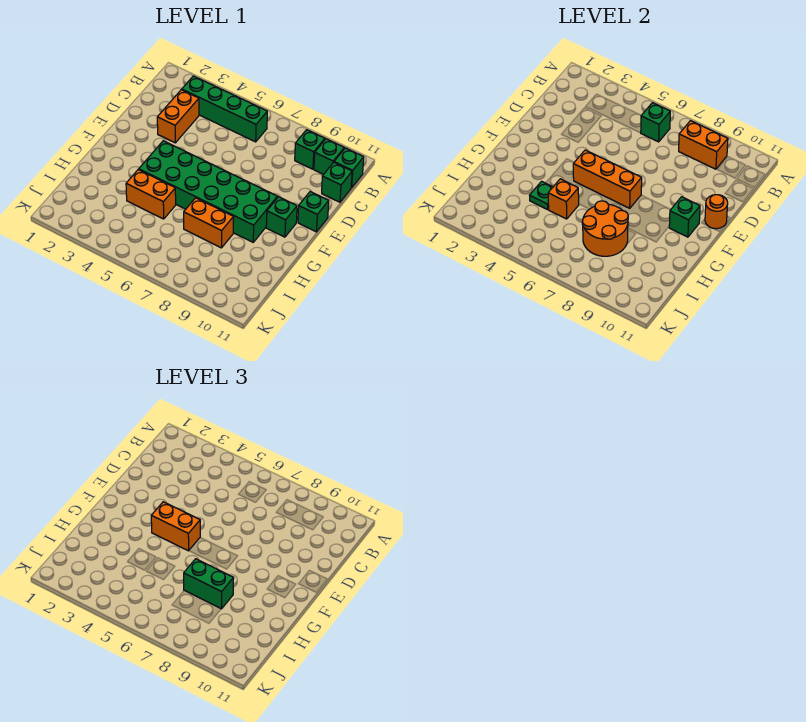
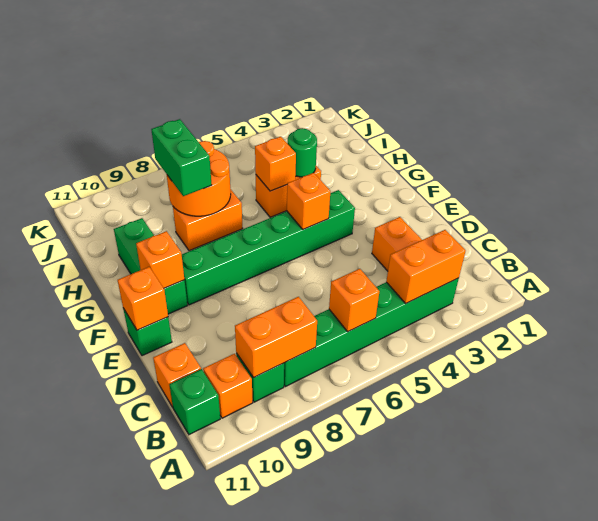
green brick B3:B6 level 1 -> green brick B3:B8 level 1
green brick B6 level 2 -> orange brick B6 level 2
green brick B10 level 1 -> orange brick B10 level 1
green brick C11 level 1 -> orange brick C11 level 1
orange round brick E11 level 2 -> orange brick E11 level 2
green brick F4:G9 level 1 -> green brick F4:F9 level 1
orange brick F4:F5 level 3 -> orange brick B3:B4 level 2
orange brick F5:F7 level 2 -> orange brick F5 level 2
green brick F10 level 1 -> green brick F10:H10 level 1
green brick F10 level 2 -> orange brick F10 level 2
green plate H4 level 2 -> green round brick H4 level 2
green brick H7:H8 level 3 -> green brick H8:I8 level 3

